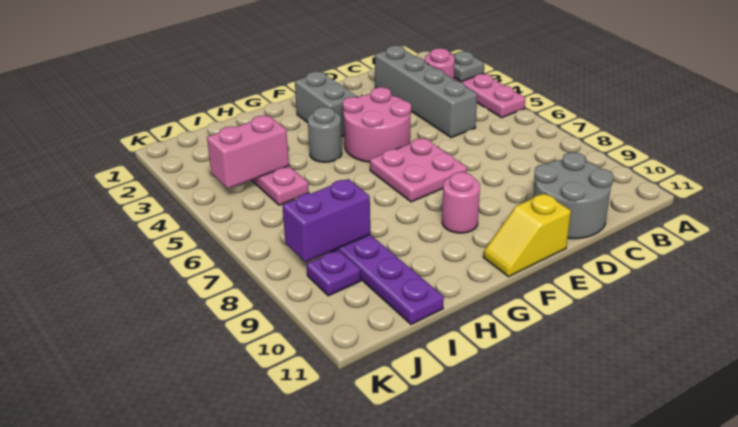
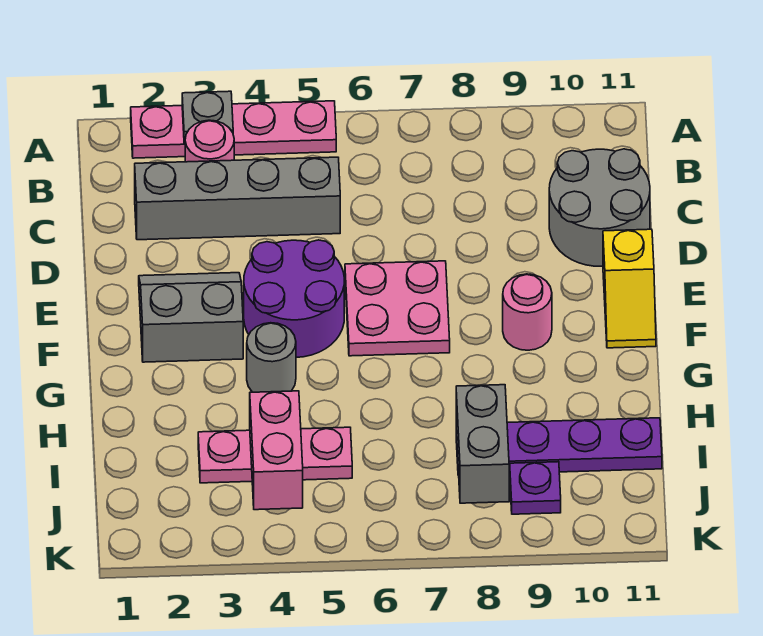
pink round brick E4:F5 level 1 -> purple round brick E4:F5 level 1
purple brick I8:J8 level 2 -> grey brick I8:J8 level 2

